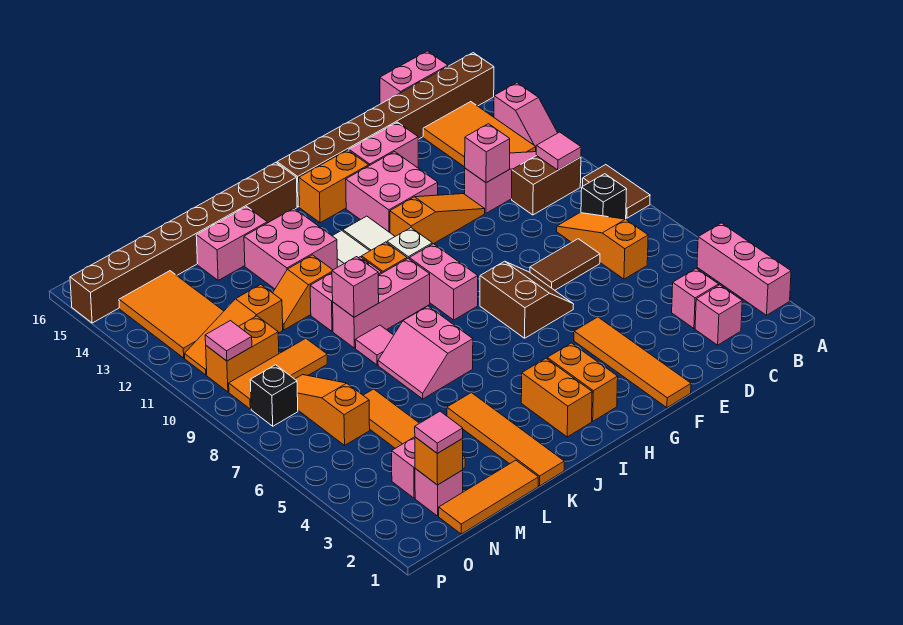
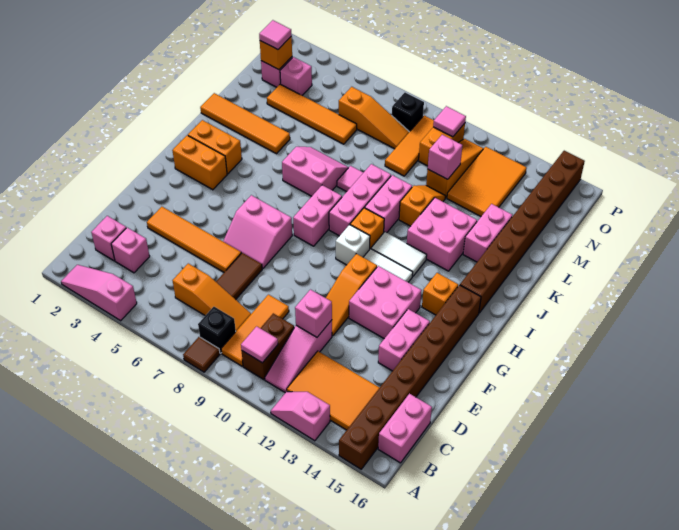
pink brick A2:A4 level 1 -> pink slope A2:A4 level 1 top 4
brown tile A8:A9 level 1 -> brown tile A8 level 1
orange tile F1:F4 level 1 -> orange tile E3:E6 level 1
brown slope F6:G7 level 1 top G -> pink slope F6:G7 level 1 top G
orange brick G14:H14 level 1 -> orange brick H14 level 1
pink brick H8:H9 level 1 -> pink brick H8:I8 level 1
pink brick K9 level 2 -> pink brick M11 level 2
orange tile L1:N1 level 1 -> orange tile B9:D9 level 1
orange tile N12:O14 level 1 -> orange tile M12:O13 level 1

